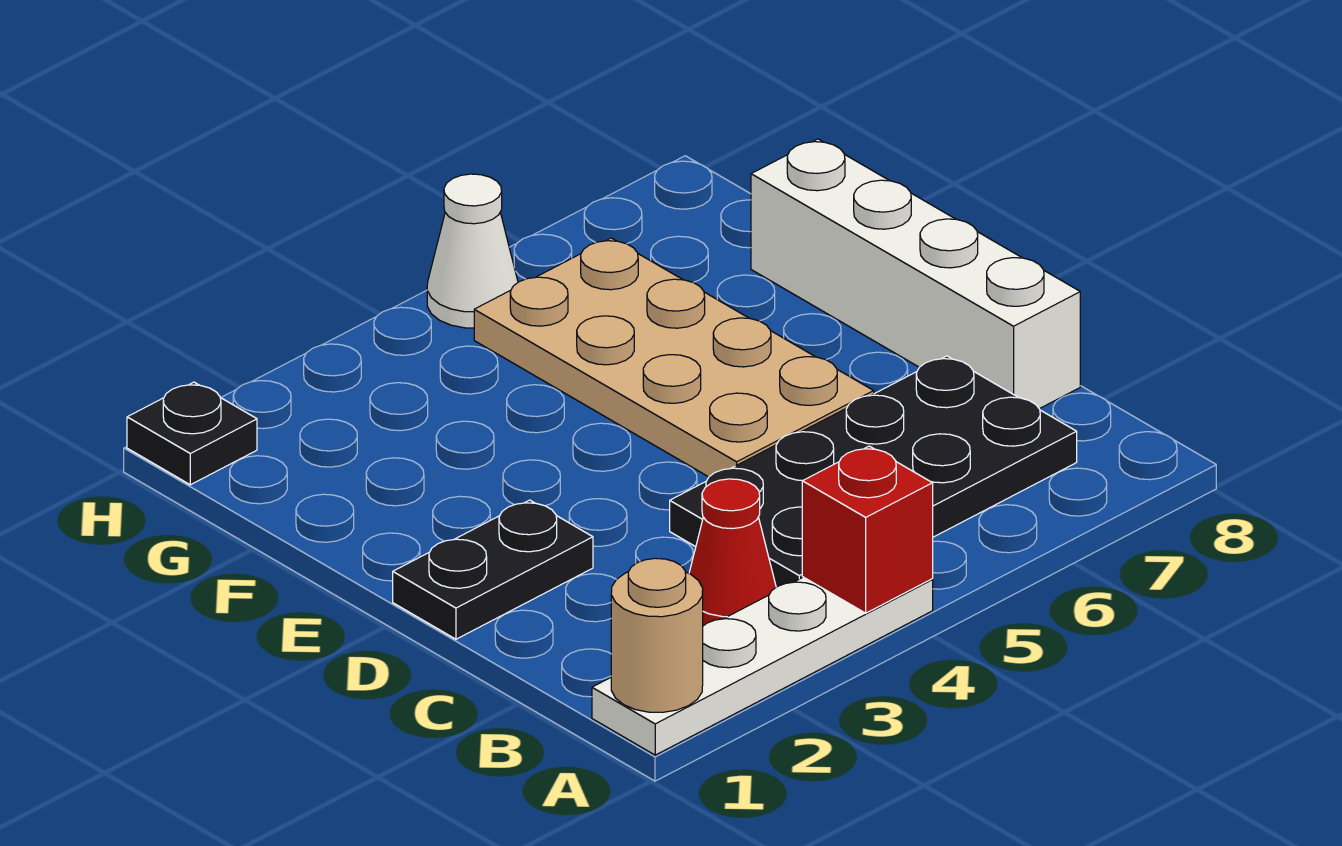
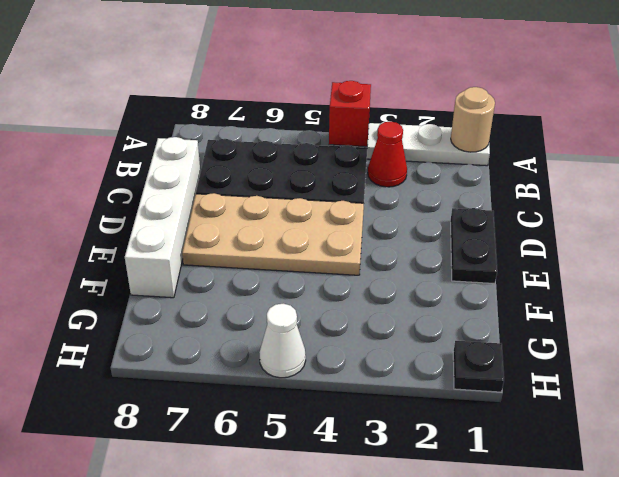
black plate D1:D2 level 1 -> black plate D1:E1 level 1
tan plate D5:G6 level 1 -> tan plate D4:E7 level 1

